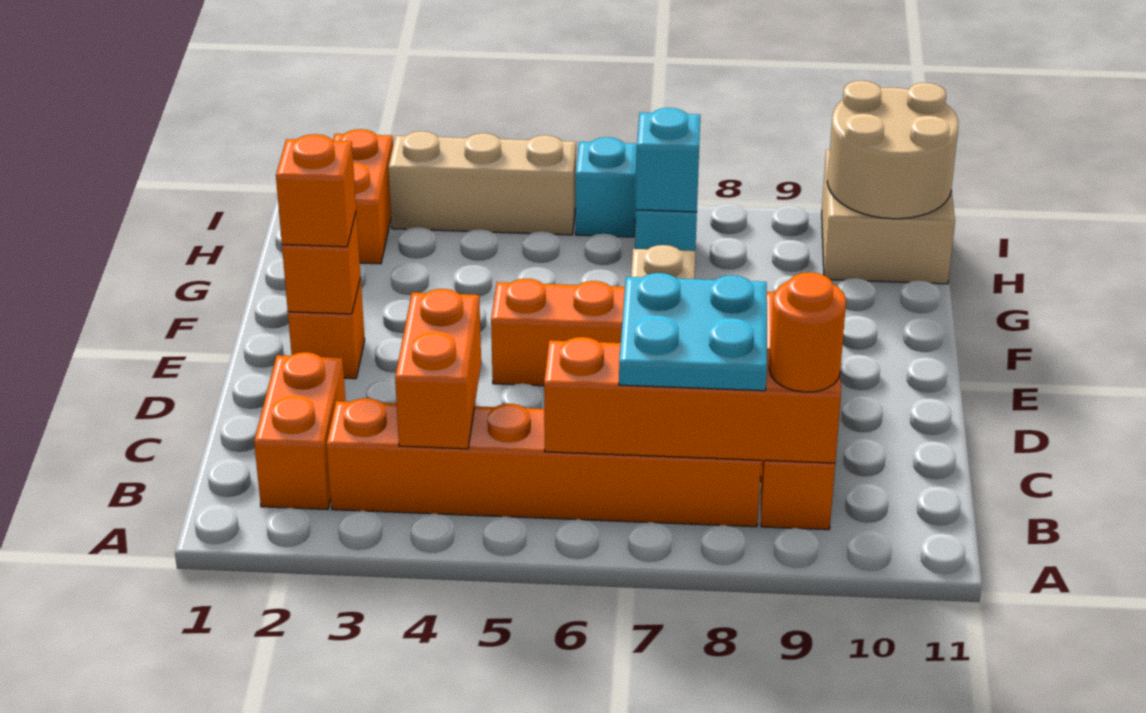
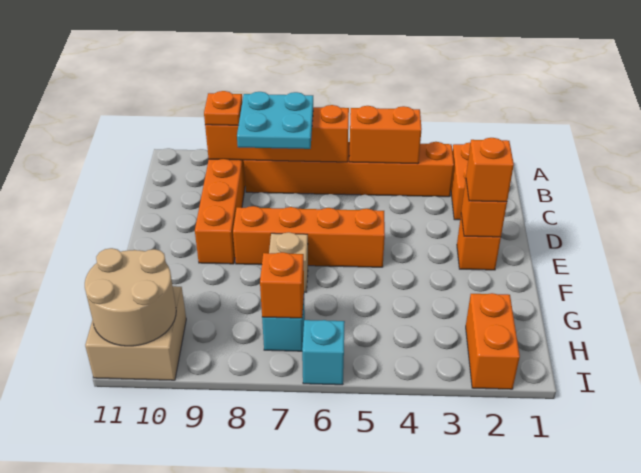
orange brick B4:C4 level 2 -> orange brick B4:B5 level 2
orange round brick B9 level 3 -> orange plate B9 level 3
cyan brick H7 level 2 -> orange brick H7 level 2
tan brick I3:I5 level 1 -> none

